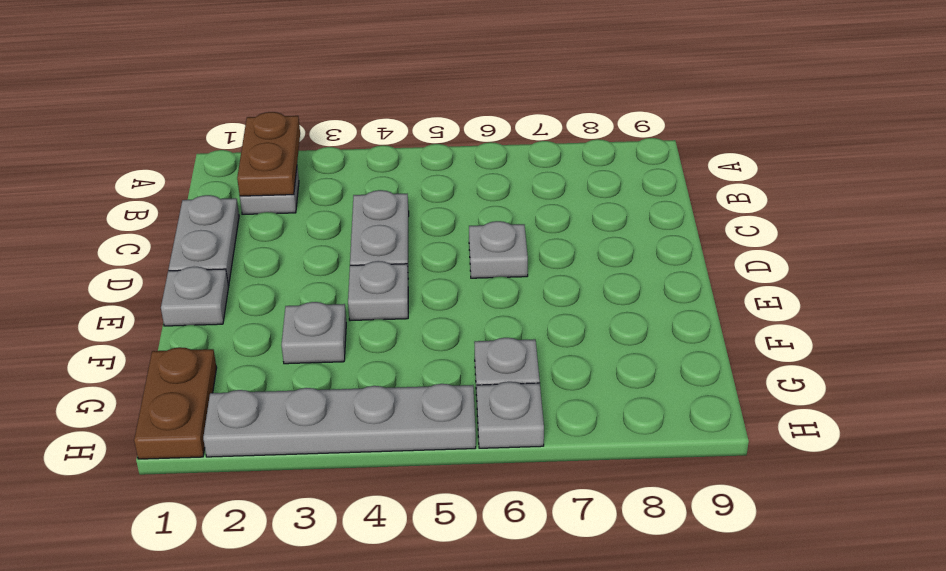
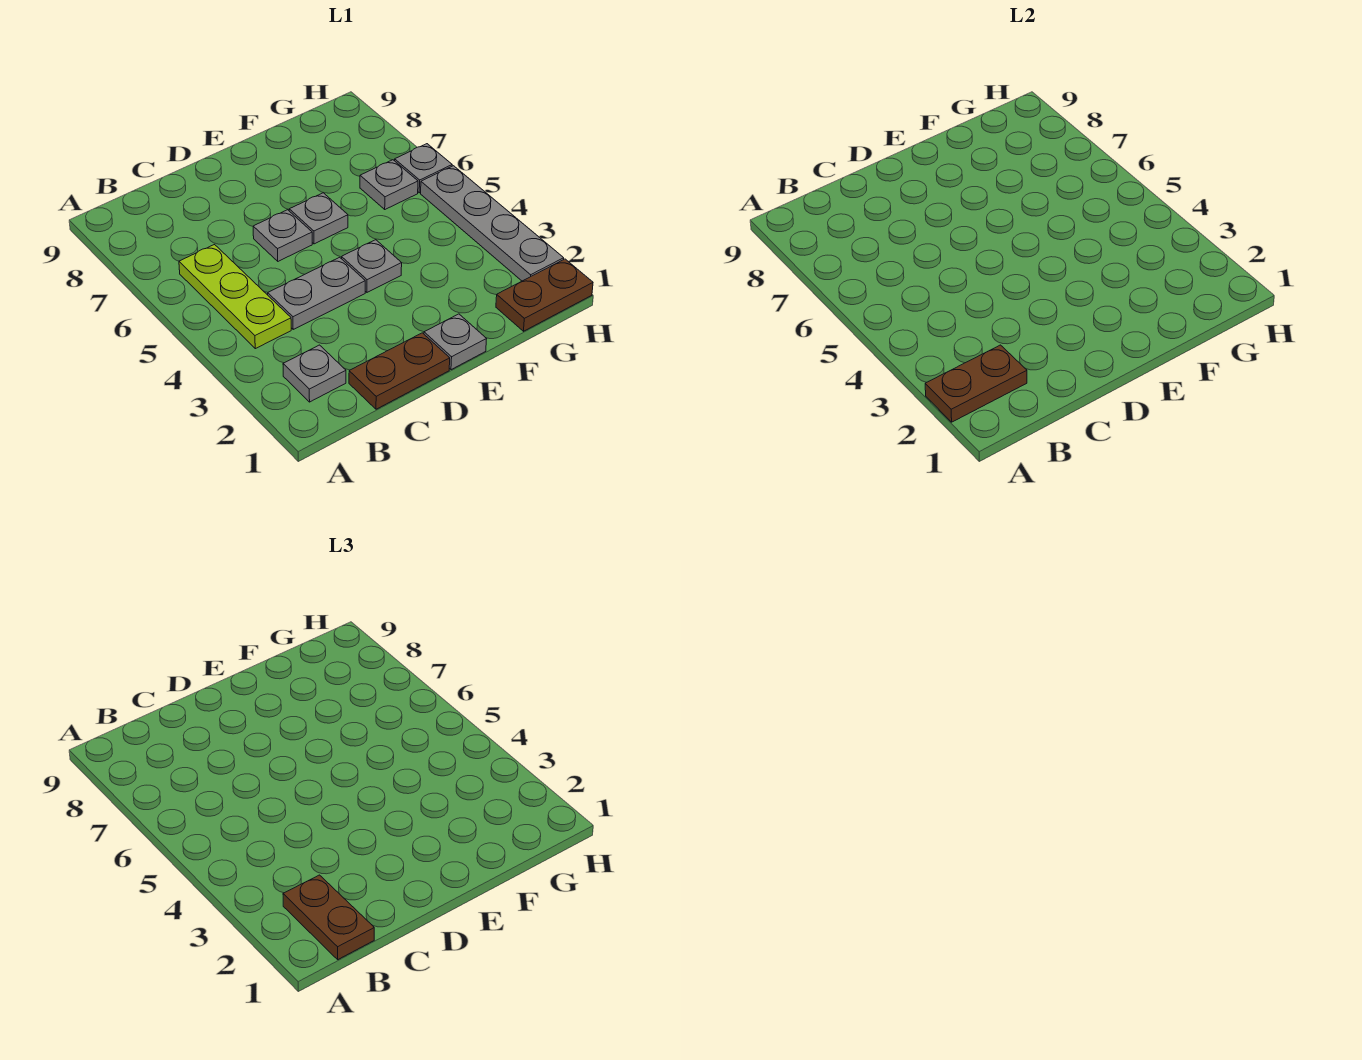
none -> brown plate B1:B2 level 3
none -> lime plate B4:B6 level 1
grey plate C1:D1 level 1 -> brown plate C1:D1 level 1
grey plate F3 level 1 -> grey plate E6 level 1

